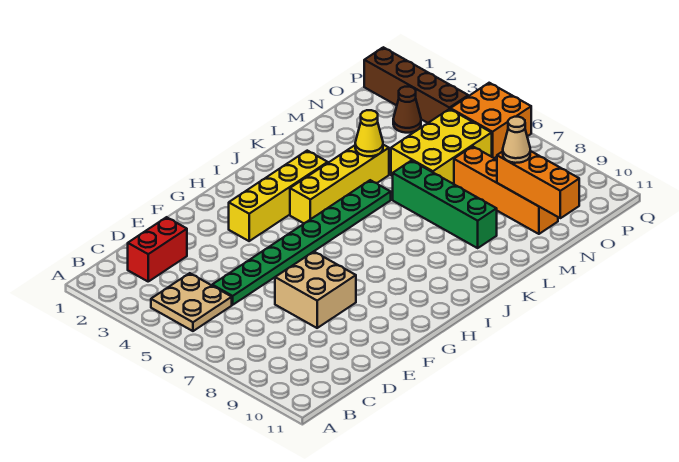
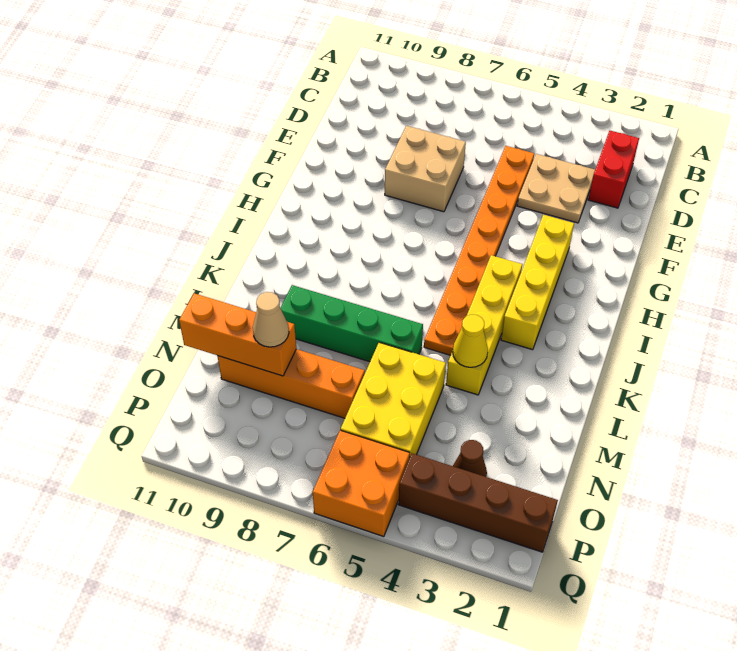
tan plate B4:C5 level 1 -> tan plate D3:E4 level 1
green plate D5:K5 level 1 -> orange plate D5:K5 level 1

